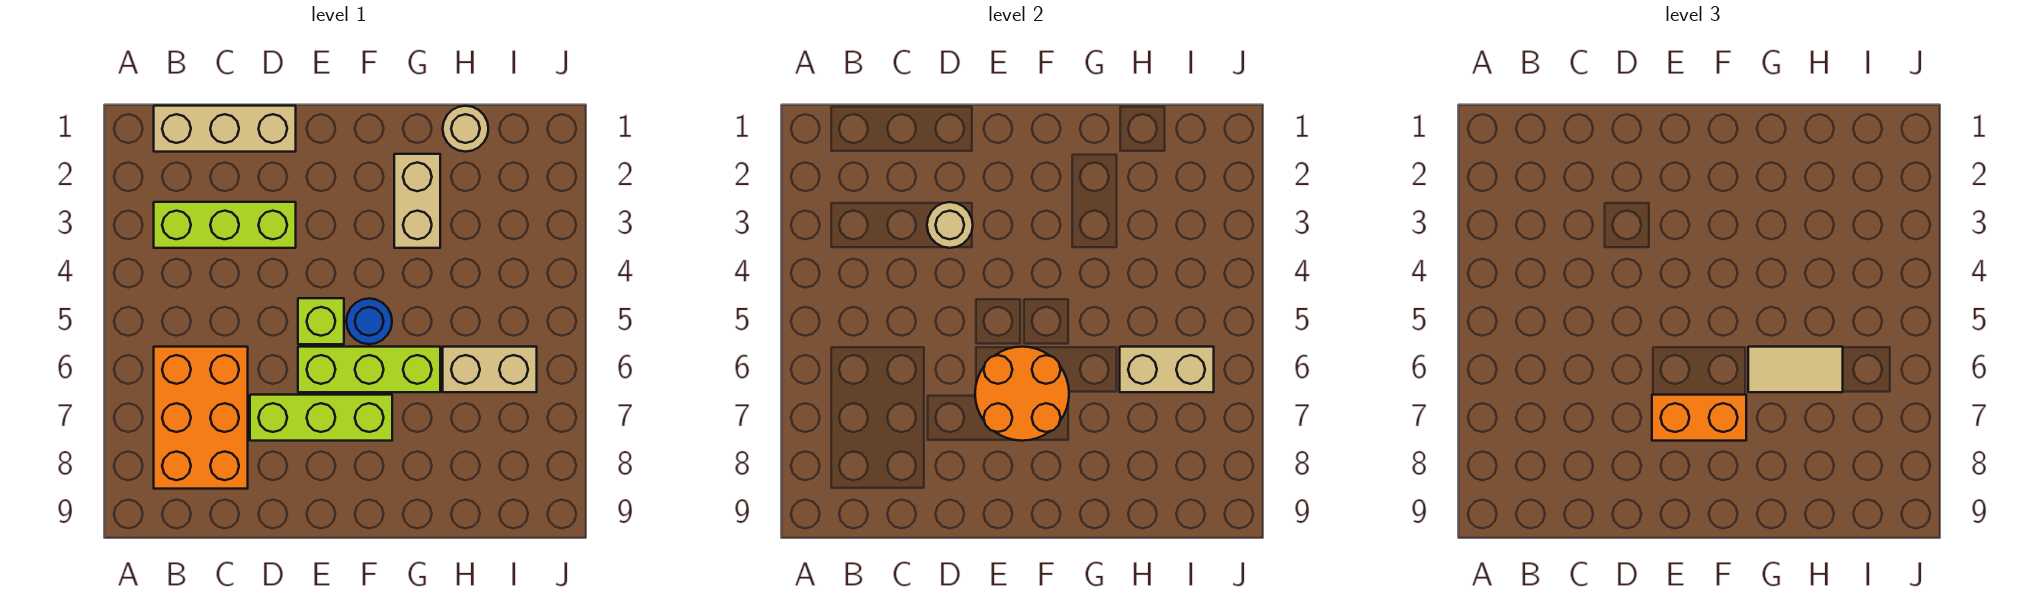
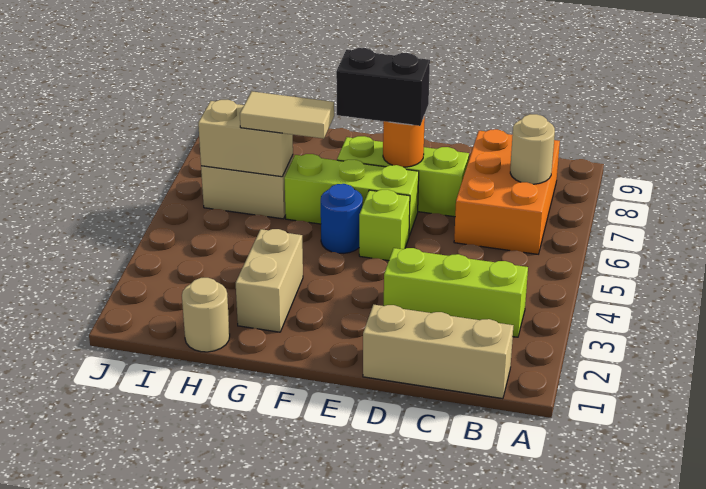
tan round brick D3 level 2 -> tan round brick B7 level 2
orange round brick E6:F7 level 2 -> orange round brick E7 level 2
orange brick E7:F7 level 3 -> black brick E7:F7 level 3

